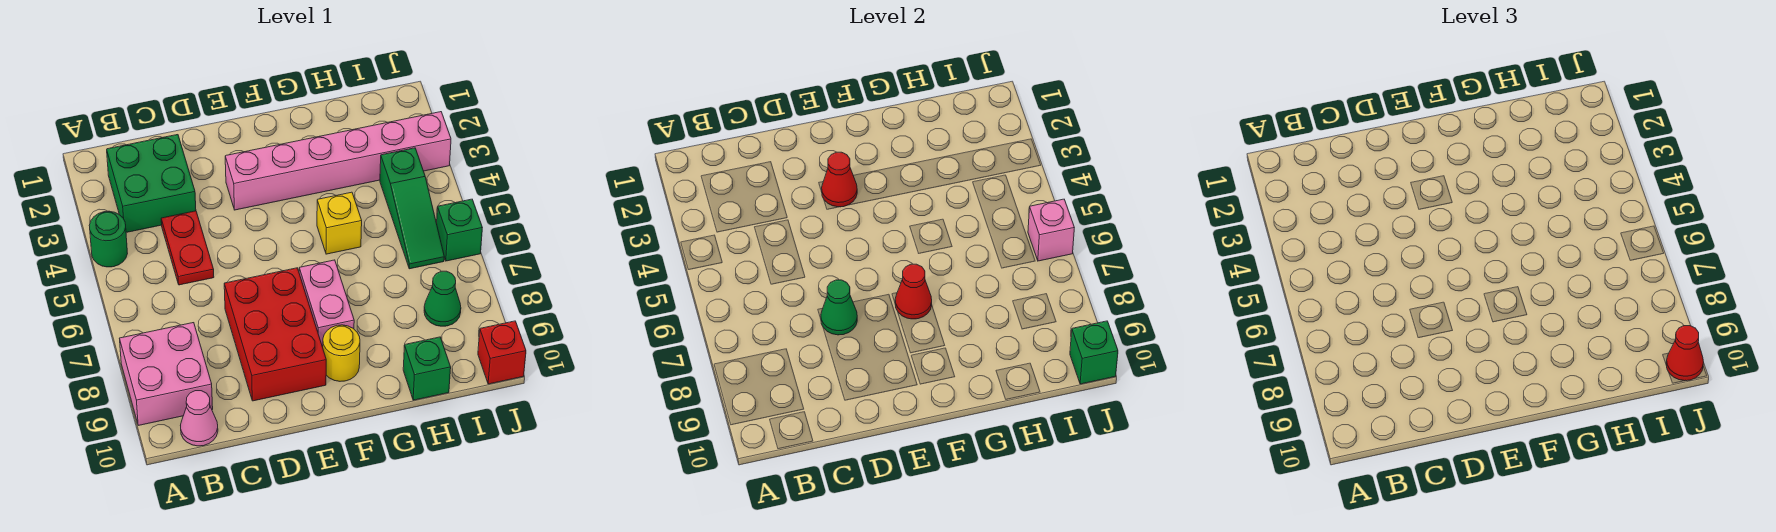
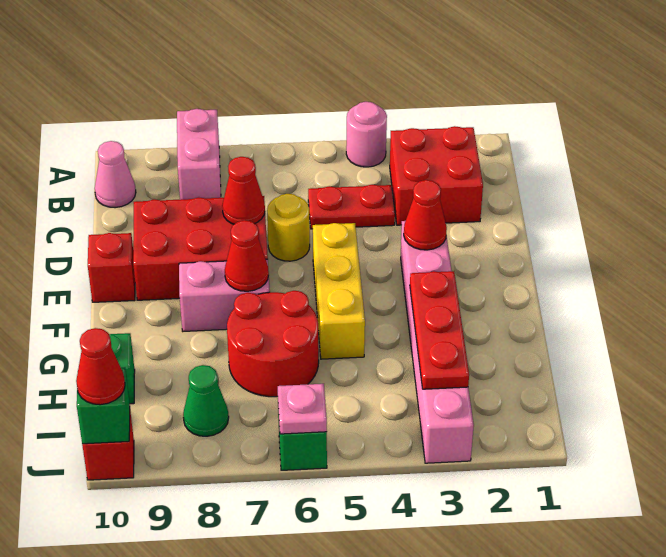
green round brick A4 level 1 -> pink round brick A4 level 1
pink brick A8:B9 level 1 -> pink brick A8:B8 level 1
green brick B2:C3 level 1 -> red brick B2:C3 level 1
green cone D7 level 2 -> red cone D7 level 2
none -> red brick E10 level 1
yellow round brick F9 level 1 -> yellow round brick D6 level 1
none -> red plate G3:I3 level 2
yellow brick G5 level 1 -> yellow brick E5:G5 level 1
none -> red round brick G6:H7 level 1
green slope I4:I6 level 1 top 4 -> none
pink brick J6 level 2 -> pink plate J6 level 2

